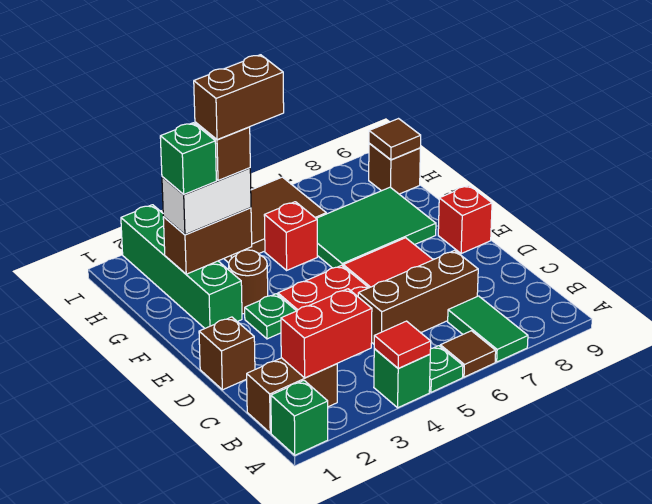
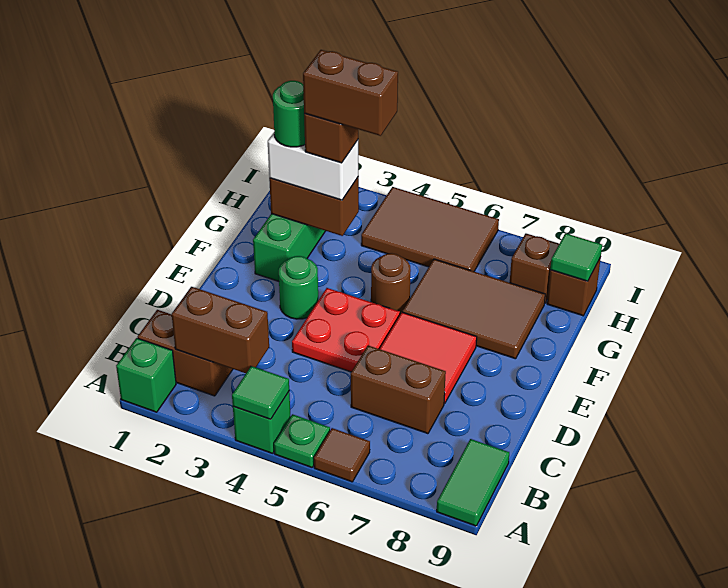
red tile A4 level 2 -> green tile A4 level 2
green tile A7:B7 level 1 -> green tile A9:B9 level 1
red brick B2:B3 level 2 -> brown brick B2:B3 level 2
brown brick C5:C7 level 1 -> brown brick C6:C7 level 1
brown brick D1 level 1 -> brown brick H8 level 1
green plate E3 level 1 -> green round brick E3 level 1
red brick E9 level 1 -> none
brown round brick F3 level 1 -> brown round brick F5 level 1
green tile F6:G8 level 1 -> brown tile F6:G8 level 1
green brick G2 level 4 -> green round brick G2 level 4
red brick G5 level 1 -> none
brown tile H9 level 2 -> green tile H9 level 2

